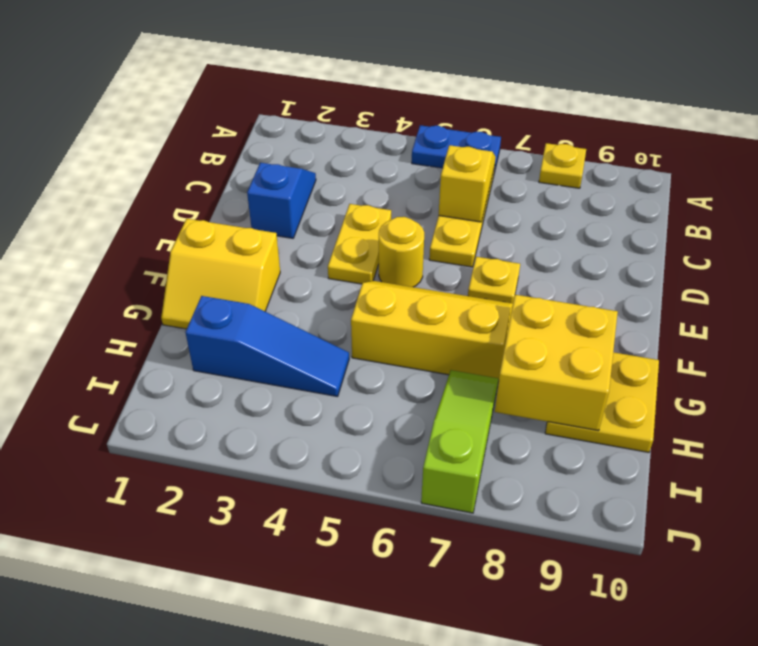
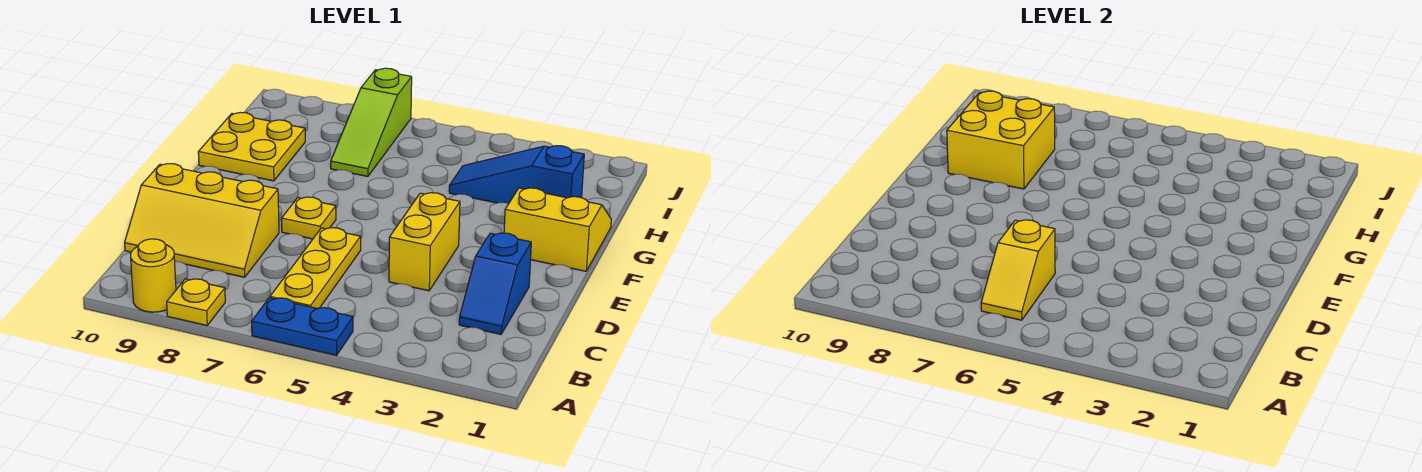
yellow plate D4:E4 level 1 -> yellow brick D4:E4 level 1
yellow round brick E5 level 1 -> yellow round brick A9 level 1
yellow slope F5:G7 level 1 top G -> yellow slope C8:D10 level 1 top D

